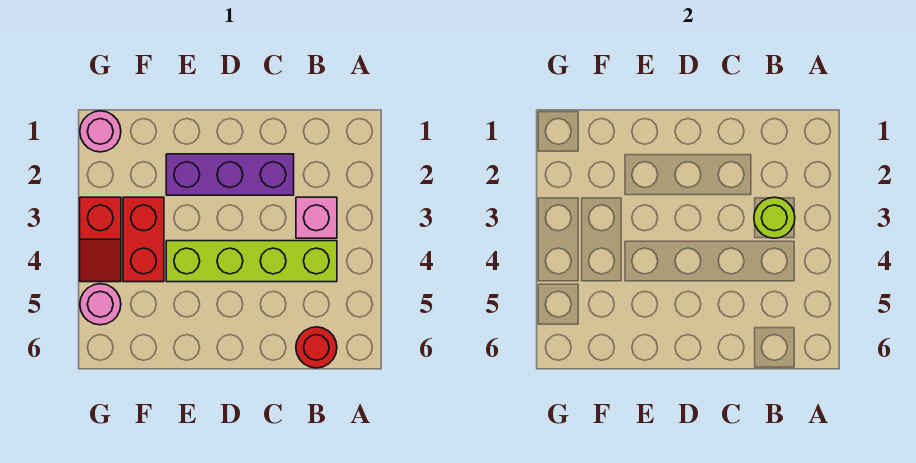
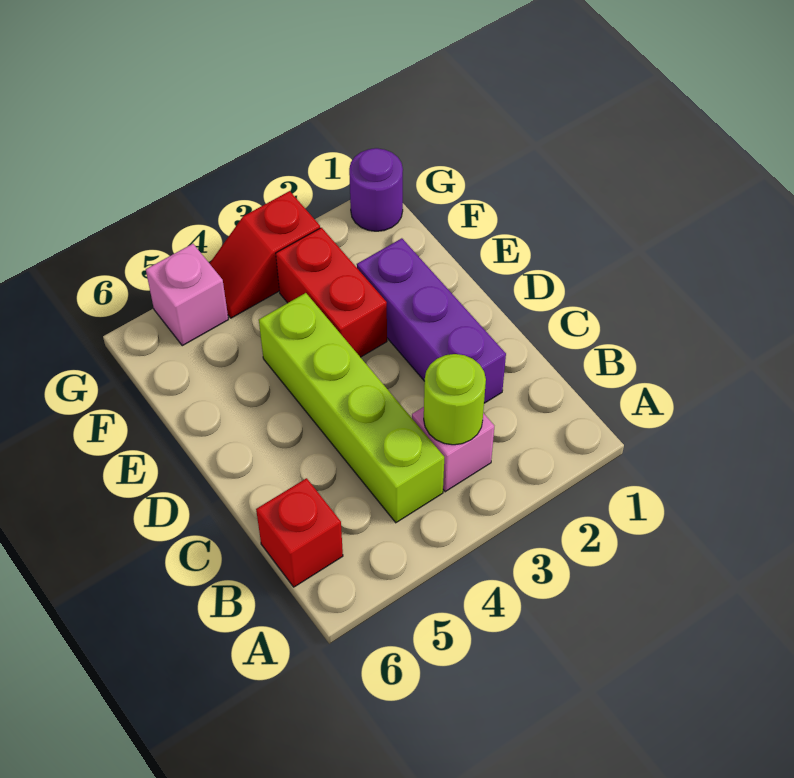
red round brick B6 level 1 -> red brick B6 level 1
red brick F3:F4 level 1 -> red brick E3:F3 level 1
pink round brick G1 level 1 -> purple round brick G1 level 1
pink round brick G5 level 1 -> pink brick G5 level 1

